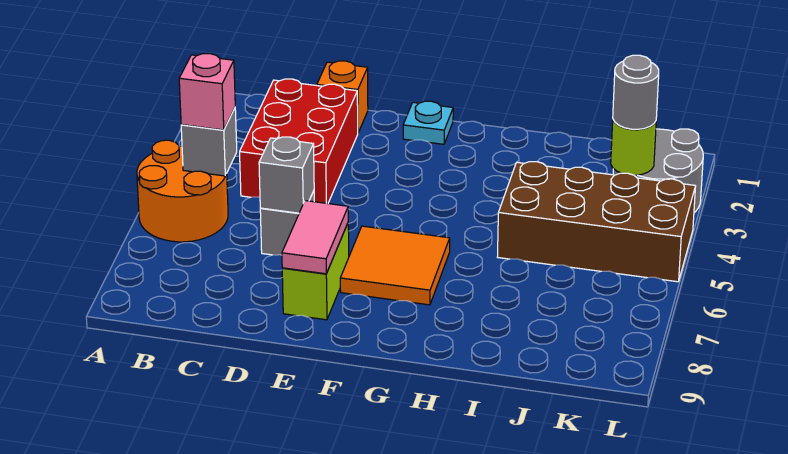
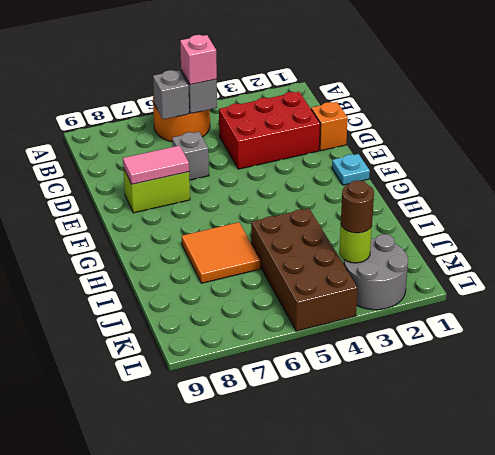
grey brick D6 level 2 -> grey brick B6 level 2
orange tile F6:G7 level 1 -> orange tile H6:I7 level 1
grey round brick K3 level 3 -> brown round brick K3 level 3

